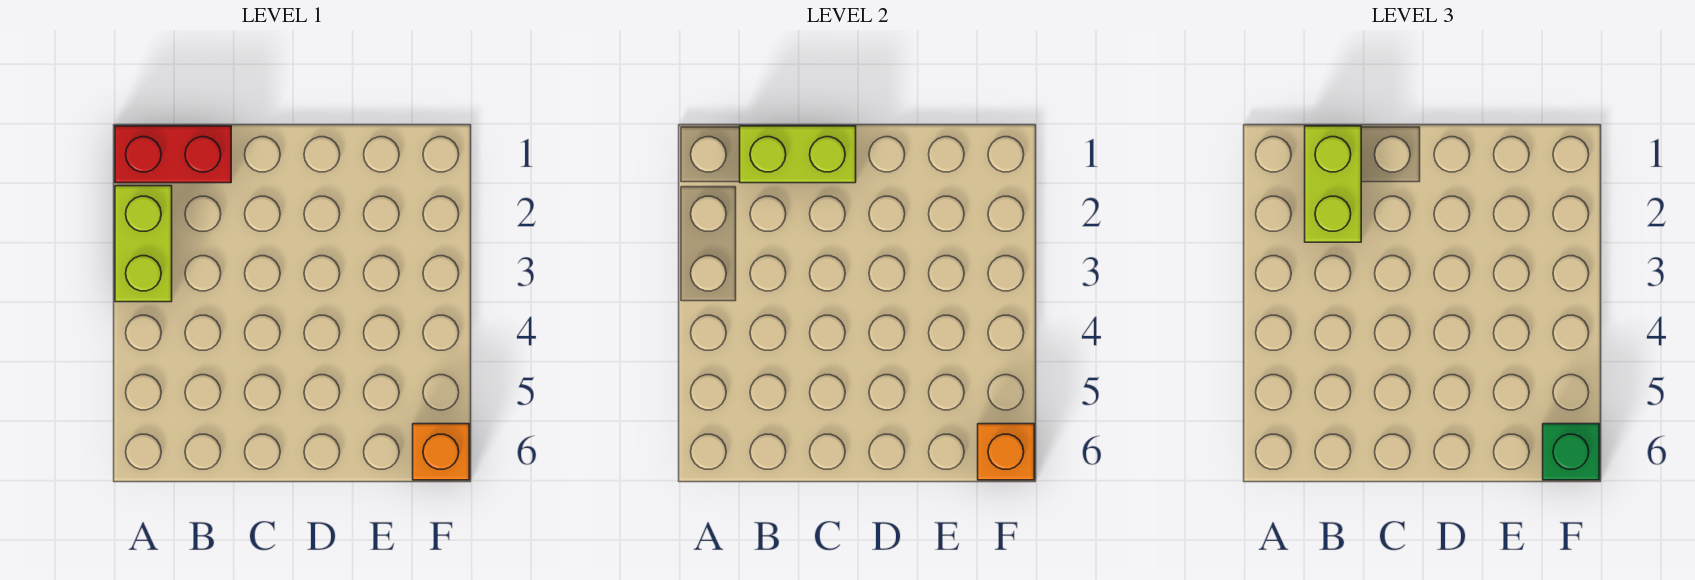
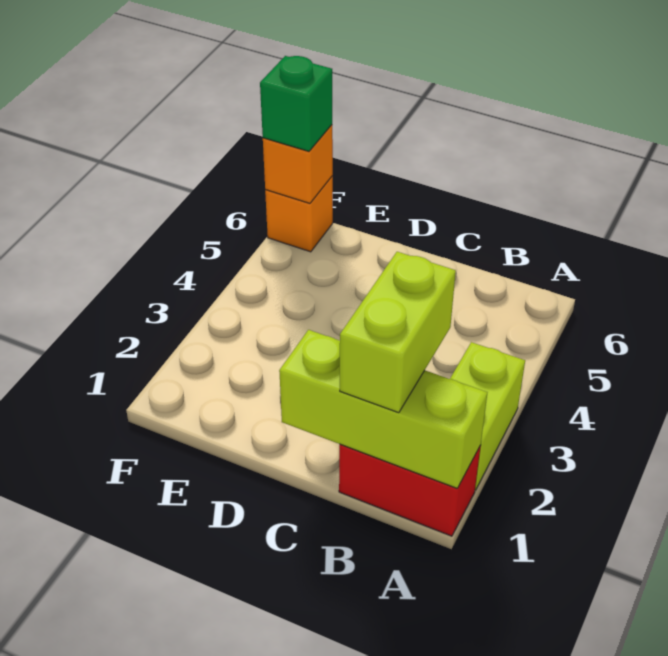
lime brick B1:C1 level 2 -> lime brick A1:C1 level 2

